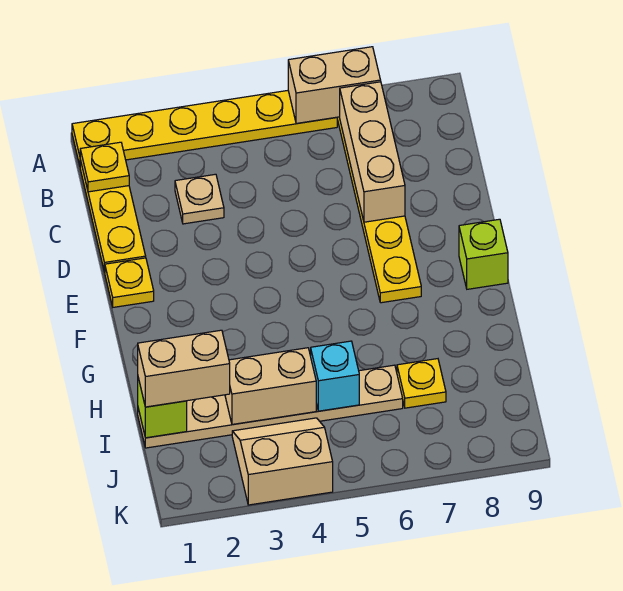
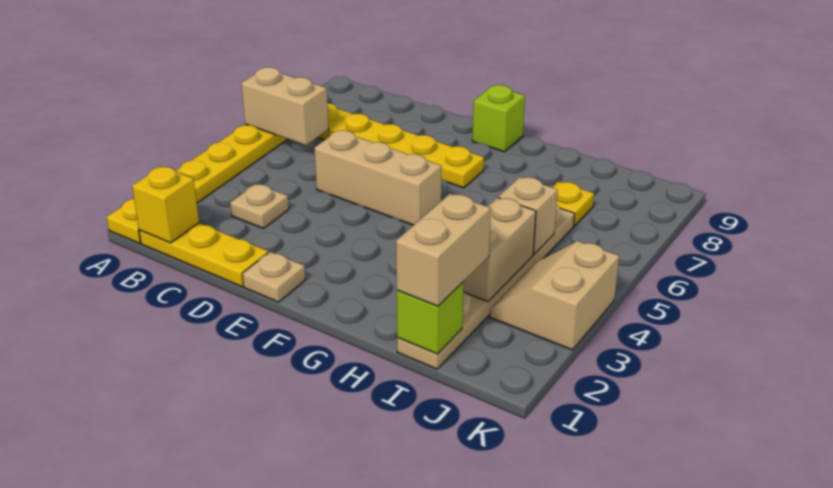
tan brick A6:A7 level 2 -> tan brick A6:B6 level 2
yellow plate B1 level 2 -> yellow brick B1 level 2
tan brick B7:D7 level 2 -> tan brick D5:F5 level 1
yellow plate E1 level 1 -> tan plate E1 level 1
cyan brick I5 level 2 -> tan brick I5 level 2

